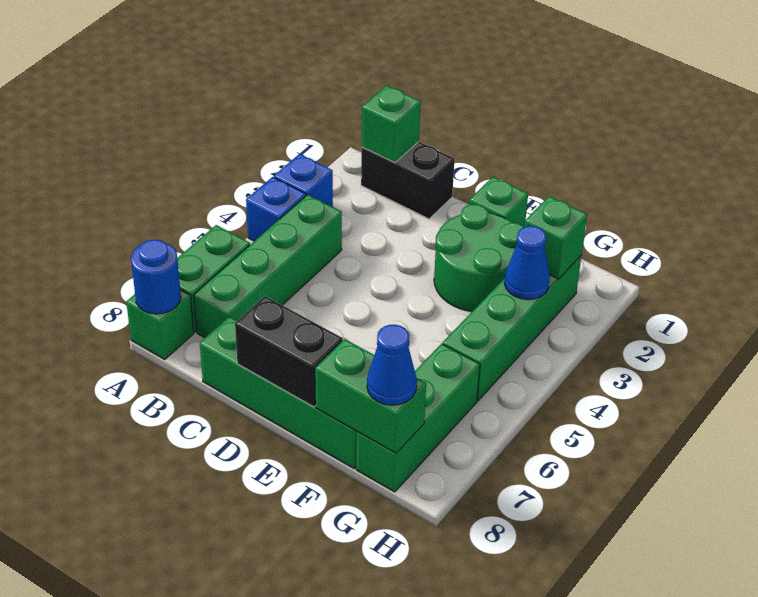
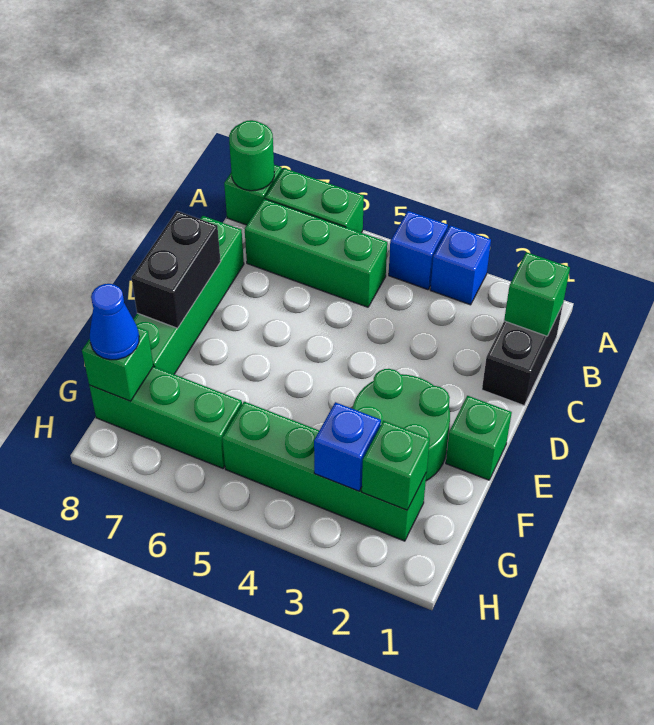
blue round brick A8 level 2 -> green round brick A8 level 2
green brick B4:B7 level 1 -> green brick B5:B7 level 1
green brick F8:G8 level 2 -> green brick G8 level 2
blue cone G3 level 2 -> blue brick G3 level 2

